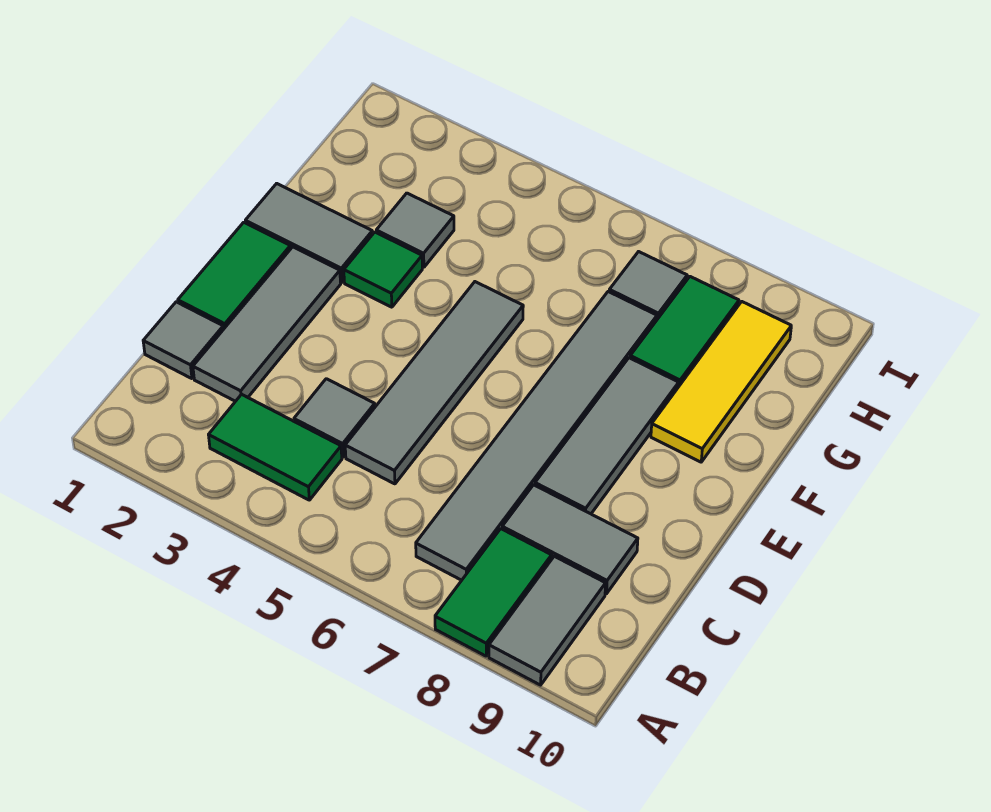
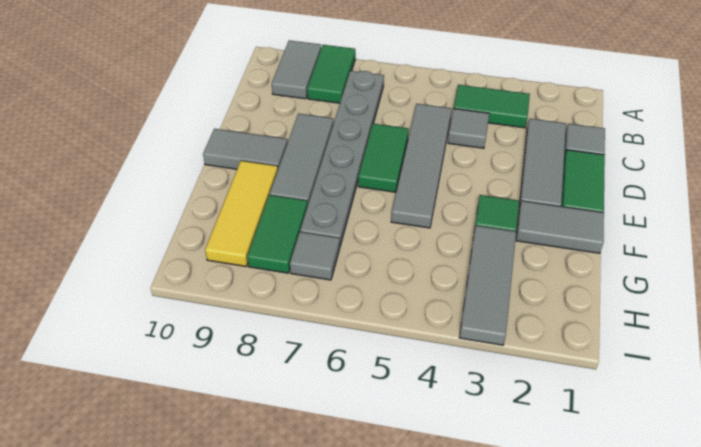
grey tile B7:G7 level 1 -> grey plate B7:G7 level 1
grey tile C8:C9 level 1 -> grey tile E9:E10 level 1
none -> green tile D6:E6 level 1
grey tile G3 level 1 -> grey tile G3:I3 level 1

